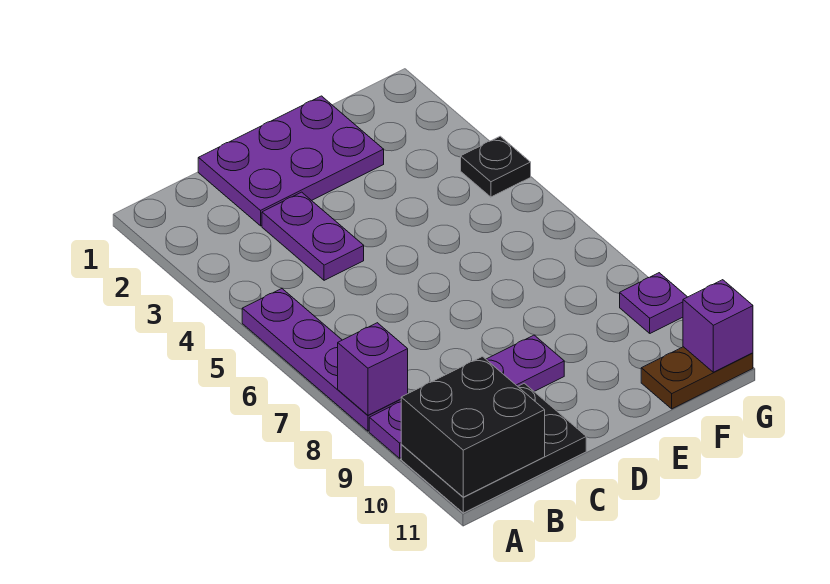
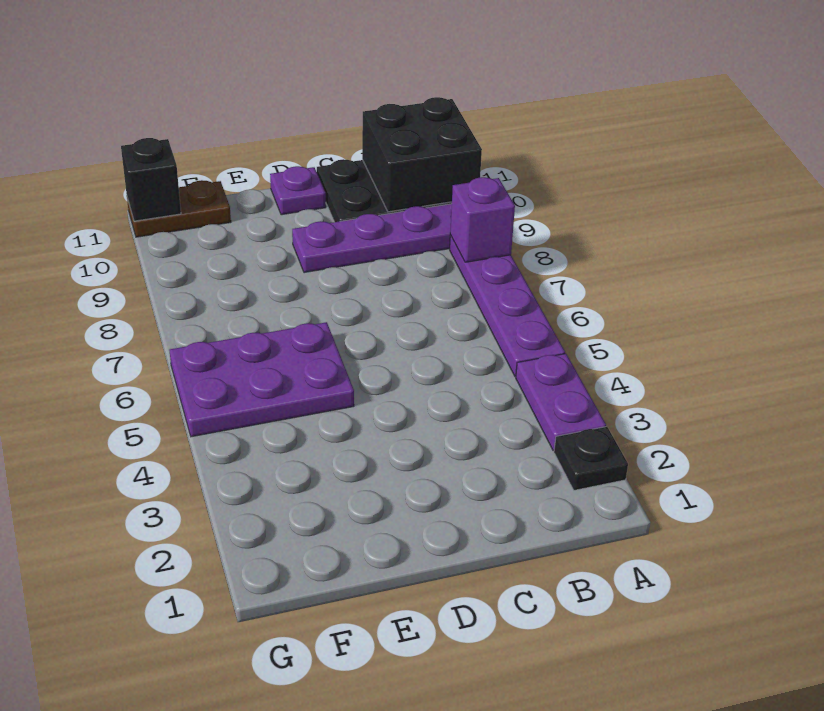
purple plate C1:E2 level 1 -> purple plate E5:G6 level 1
purple plate C3:C4 level 1 -> purple plate A3:A4 level 1
black plate G4 level 1 -> black plate A2 level 1
purple plate G9 level 1 -> purple plate D11 level 1
purple brick G11 level 2 -> black brick G11 level 2

